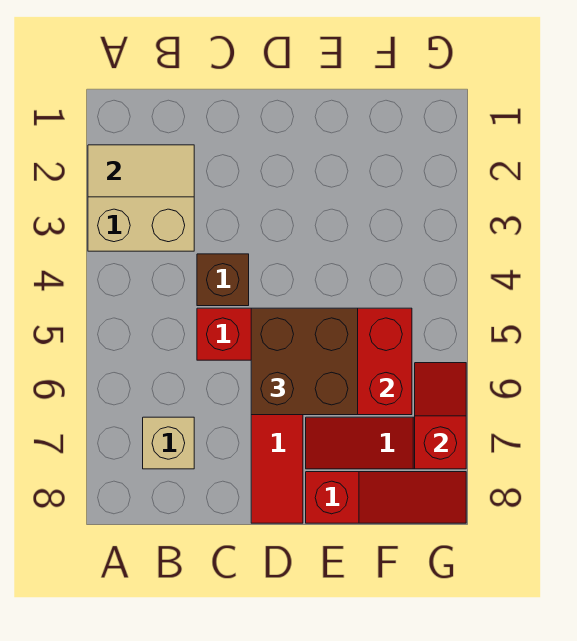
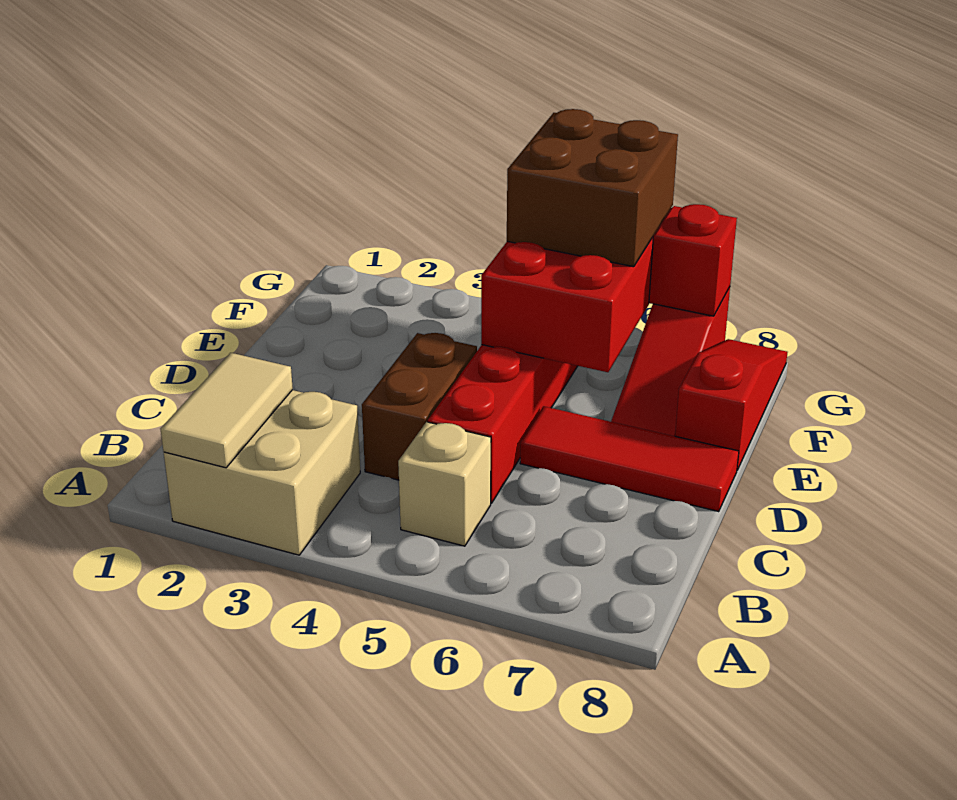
tan brick B7 level 1 -> tan brick B5 level 1
brown brick C4 level 1 -> brown brick C4:D4 level 1
brown brick D5:E6 level 3 -> brown brick F5:G6 level 3

